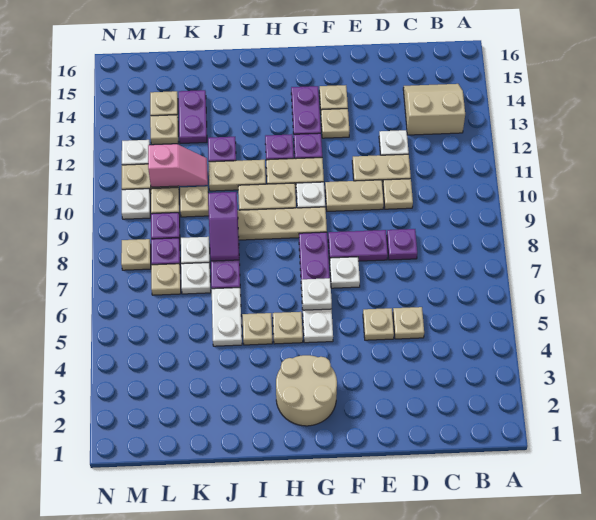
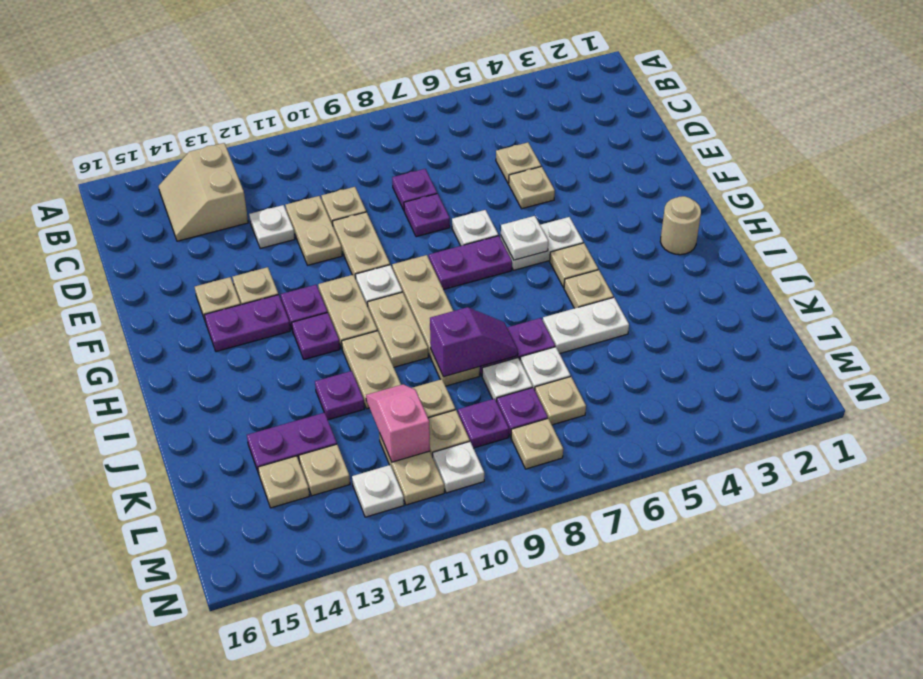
purple plate E8:F8 level 1 -> purple plate E8 level 1
tan round brick G2:H3 level 1 -> tan round brick H2 level 1

